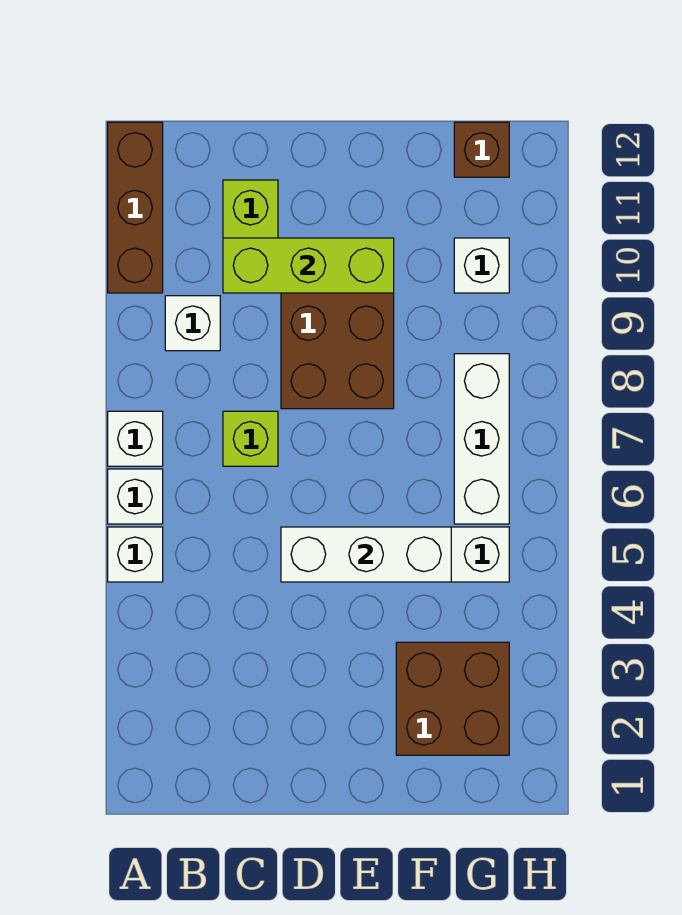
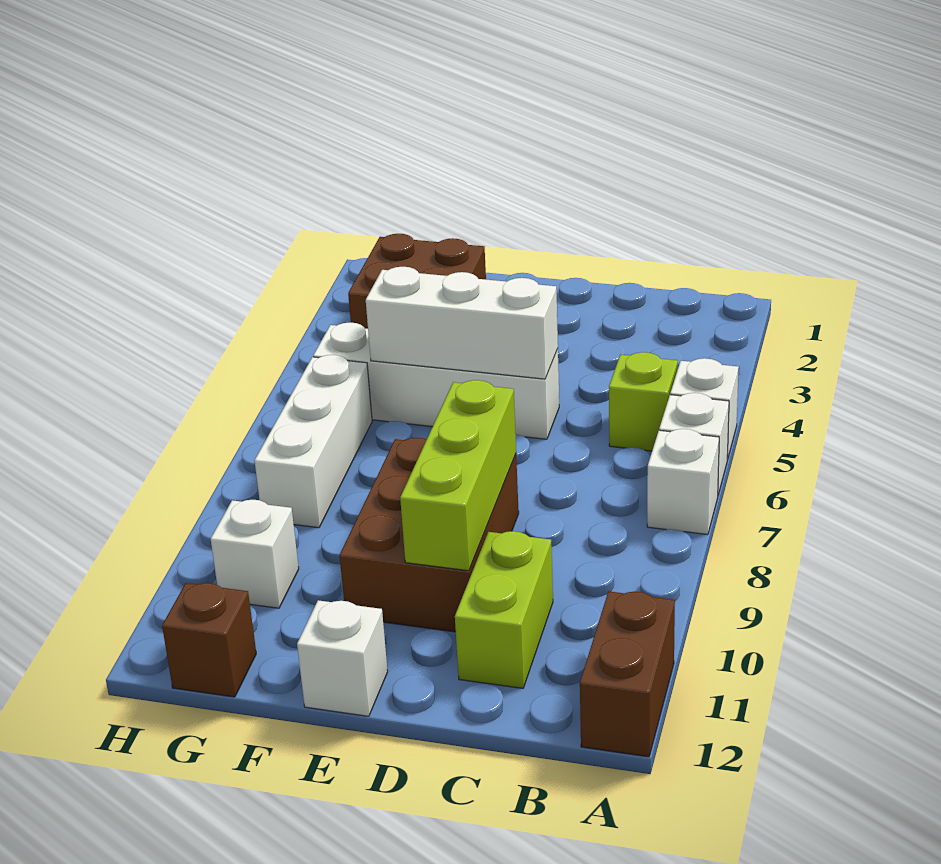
brown brick A10:A12 level 1 -> brown brick A11:A12 level 1
white brick B9 level 1 -> white brick E12 level 1
lime brick C7 level 1 -> lime brick B5 level 1
lime brick C10:E10 level 2 -> lime brick D8:D10 level 2

